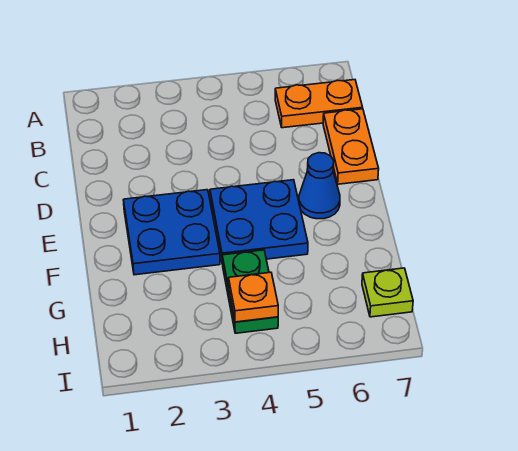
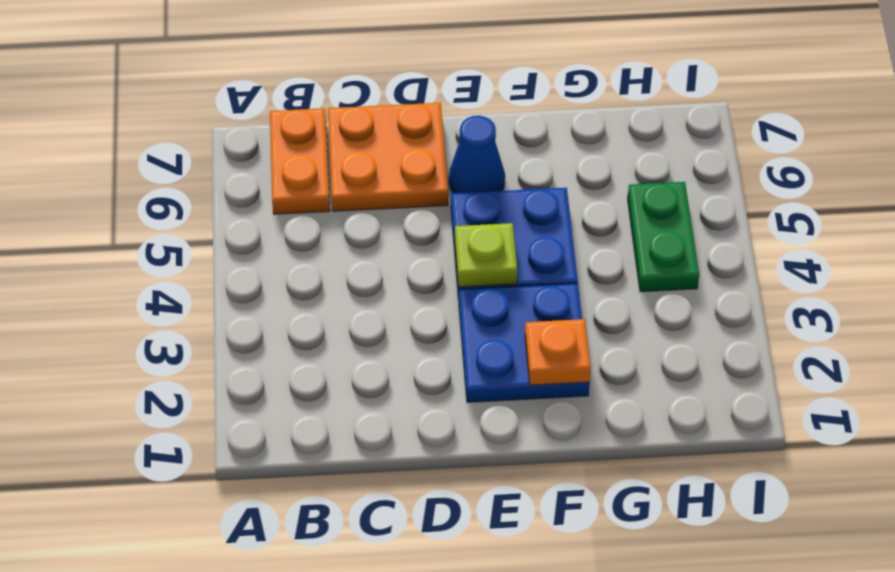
orange plate C7:D7 level 1 -> orange plate C6:D7 level 1
green plate G4:H4 level 1 -> green plate H4:H5 level 1
orange plate H4 level 2 -> orange plate F2 level 2
lime plate H7 level 1 -> lime plate E4 level 2

